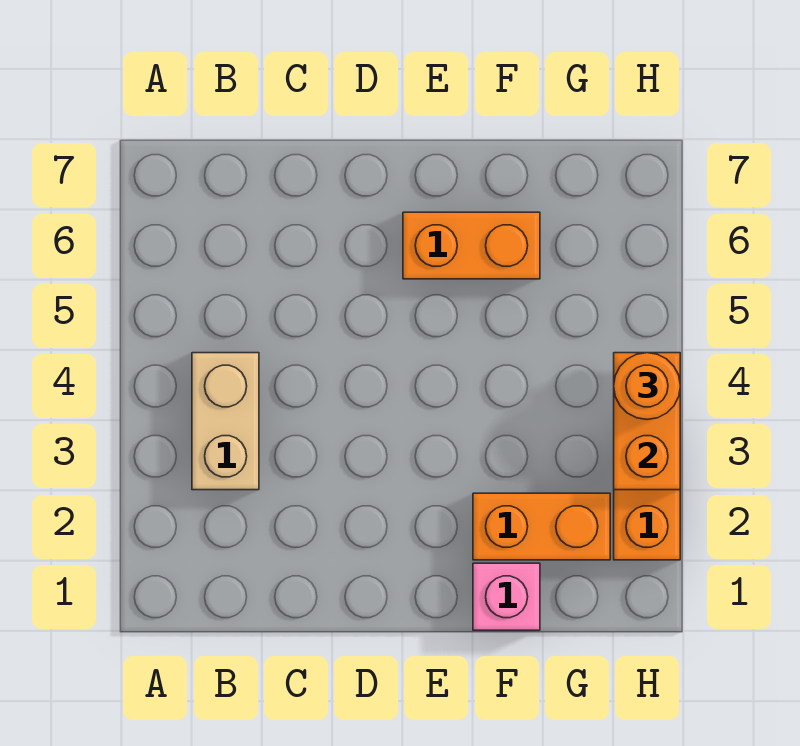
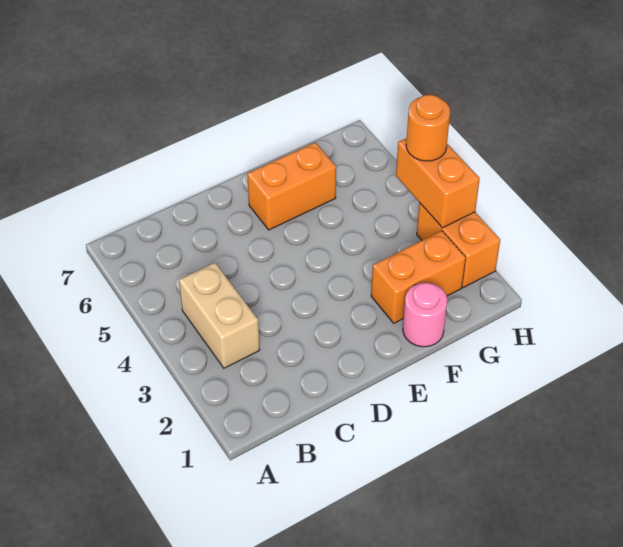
pink brick F1 level 1 -> pink round brick F1 level 1

